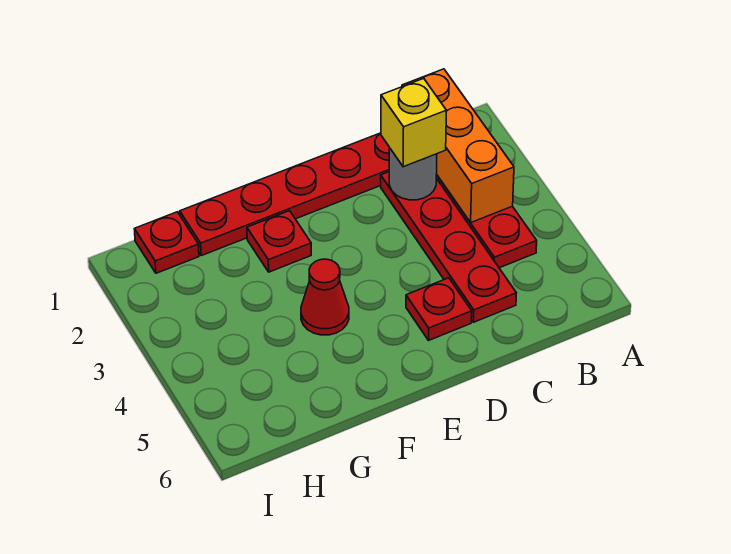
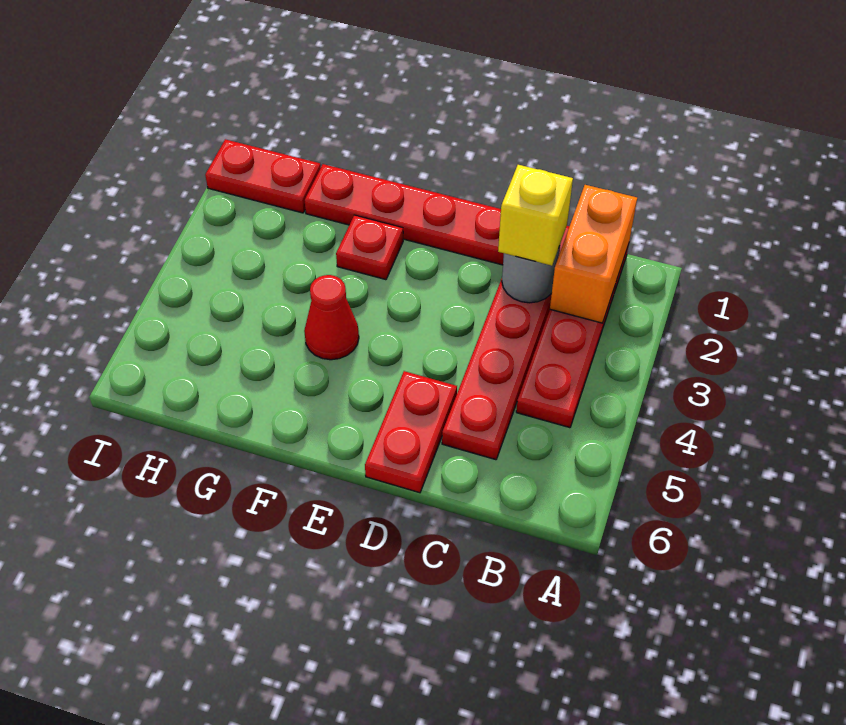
orange brick B1:B3 level 2 -> orange brick B1:B2 level 2
red plate D5 level 1 -> red plate D5:D6 level 1
red plate H1 level 1 -> red plate H1:I1 level 1

